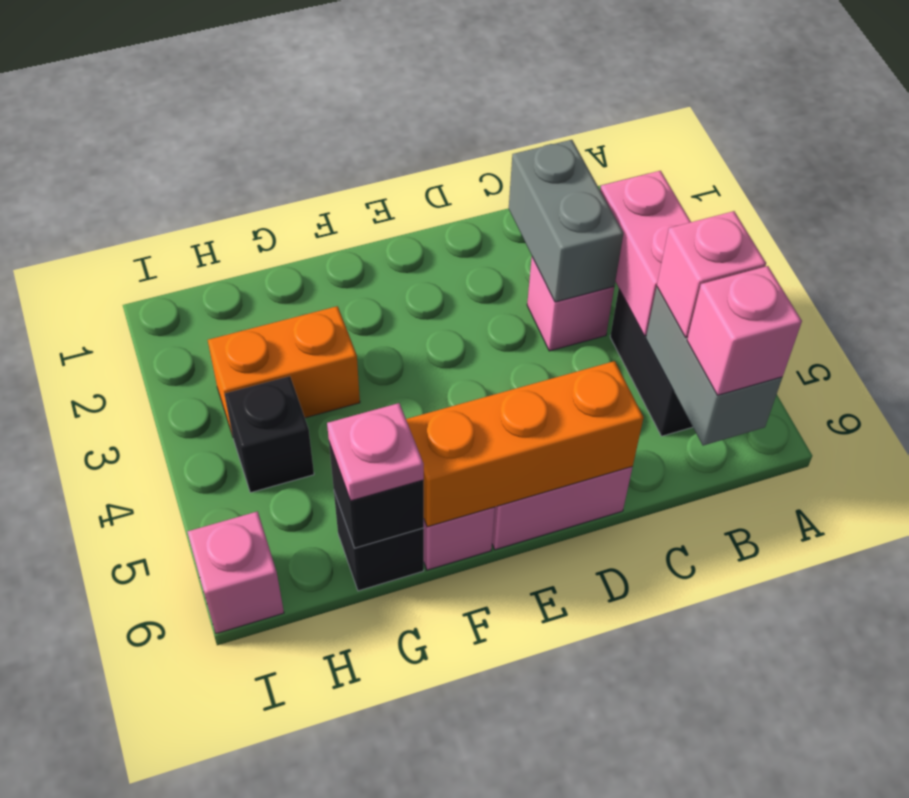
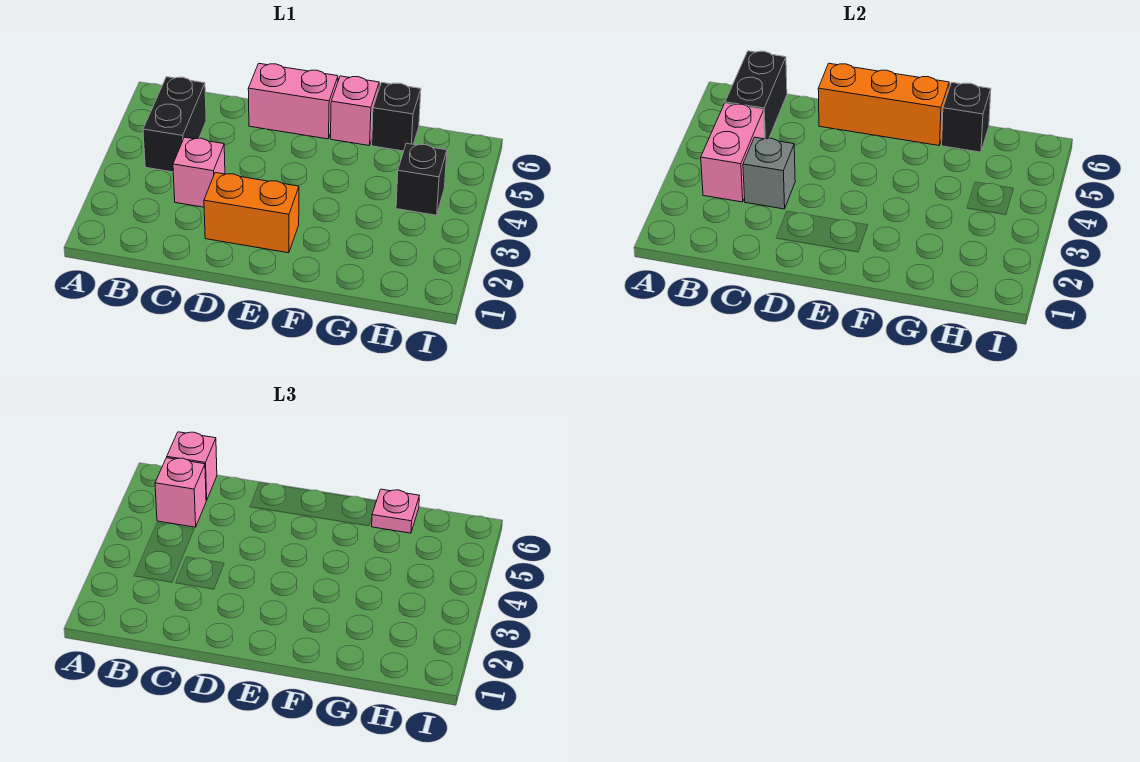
grey brick B5:B6 level 2 -> black brick B5:B6 level 2
grey brick C2:C3 level 2 -> grey brick C3 level 2
orange brick G3:H3 level 1 -> orange brick D2:E2 level 1
pink brick I6 level 1 -> none

